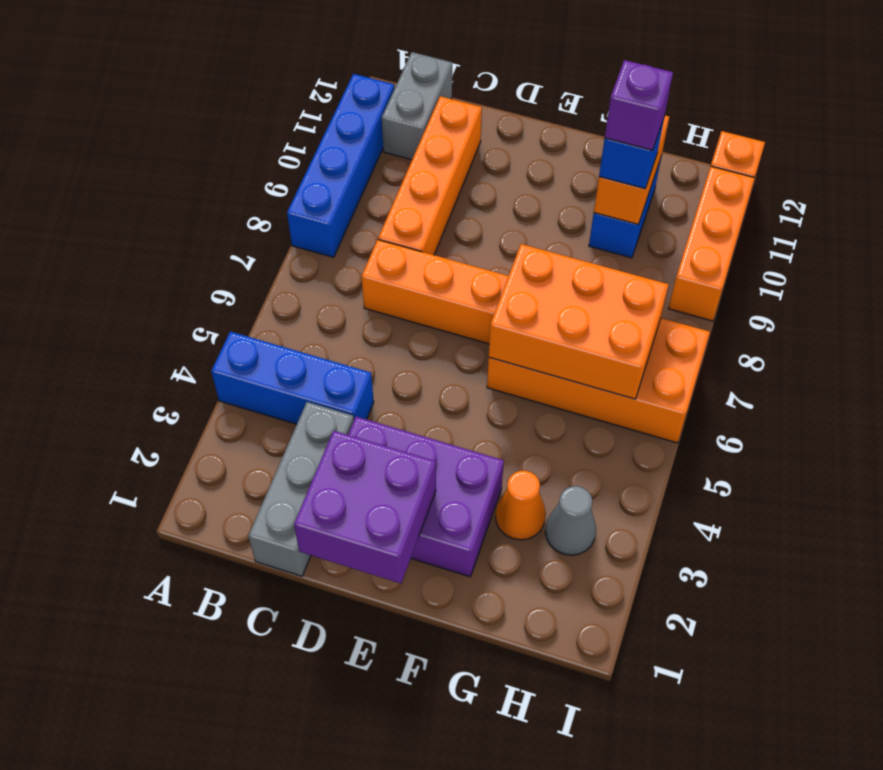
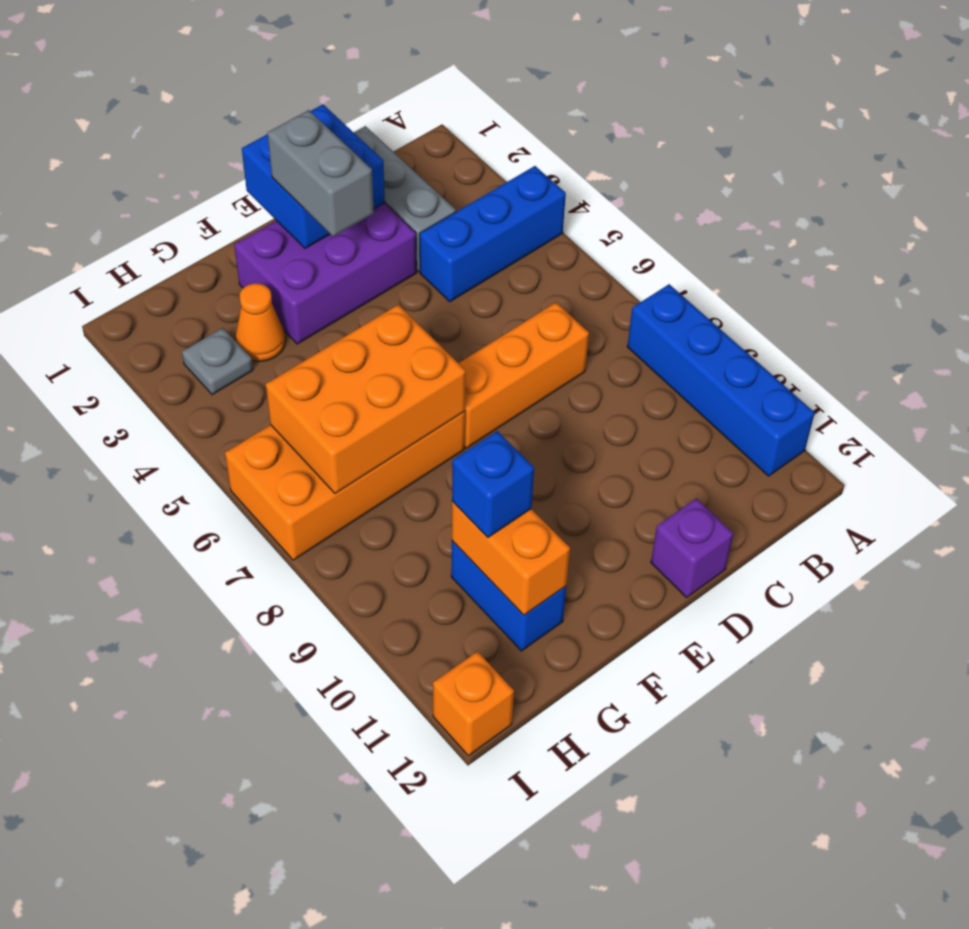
grey brick B11:B12 level 1 -> grey brick E2:E3 level 3
orange brick C8:C11 level 1 -> none
purple brick D1:E2 level 2 -> blue brick D1:E2 level 2
purple brick G10 level 4 -> purple brick D12 level 1
grey cone H3 level 1 -> grey plate H3 level 1
orange brick I9:I11 level 1 -> none

